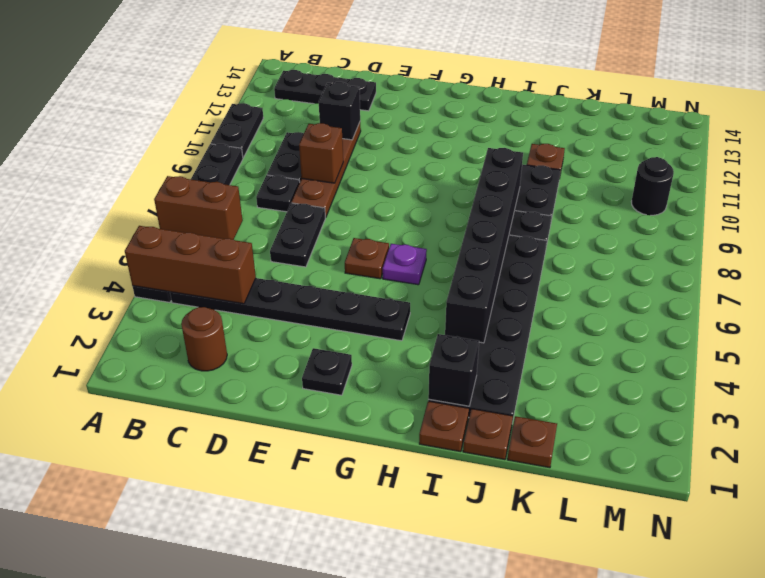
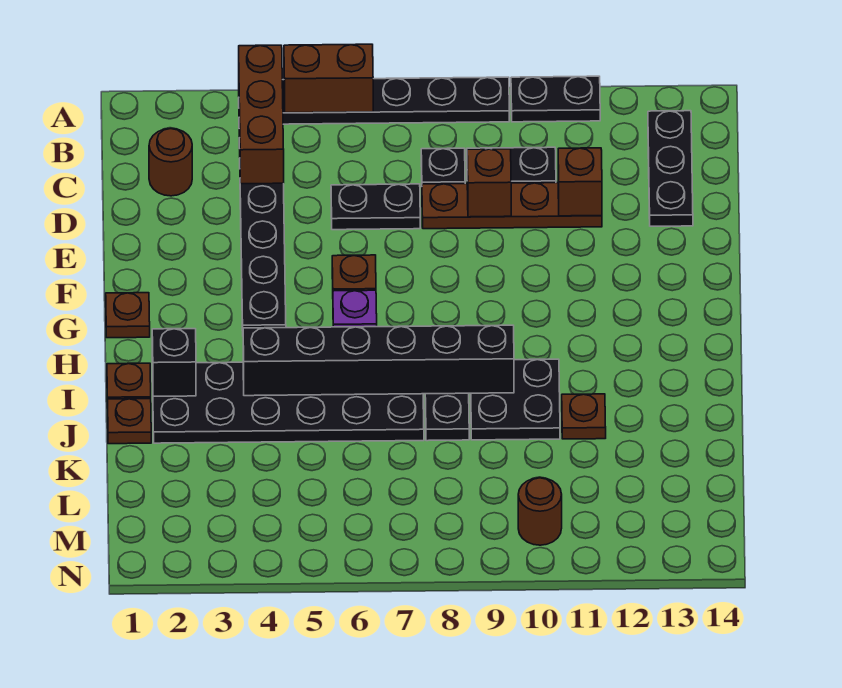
brown brick A6:B6 level 2 -> brown brick A5:A6 level 2
black brick D11 level 2 -> brown brick D11 level 2
black plate F2 level 1 -> none
brown plate K1 level 1 -> brown plate G1 level 1
black round brick M10 level 1 -> brown round brick M10 level 1

